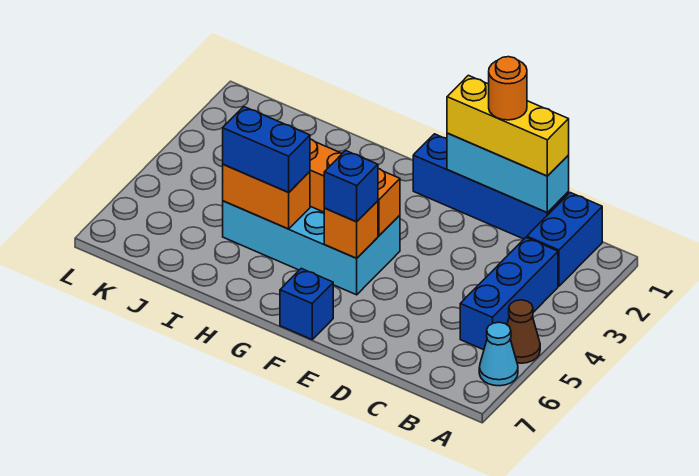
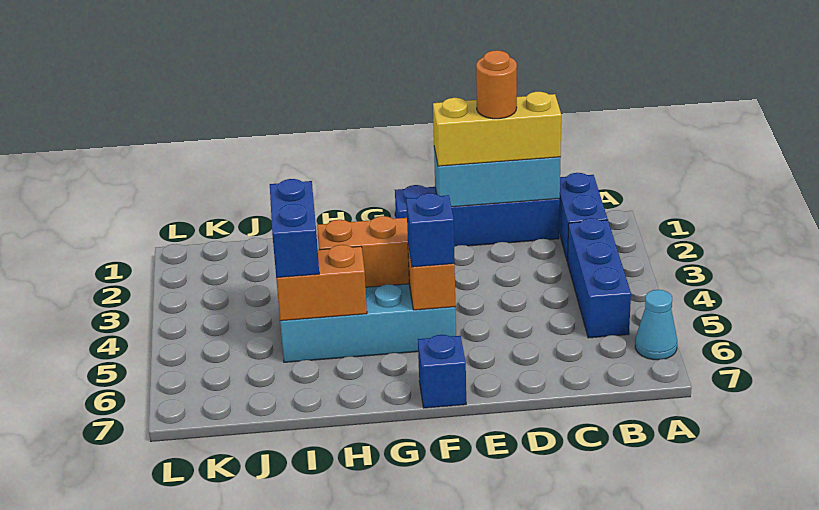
brown cone A5 level 1 -> none
blue brick H5:I5 level 3 -> blue brick I4:I5 level 3

